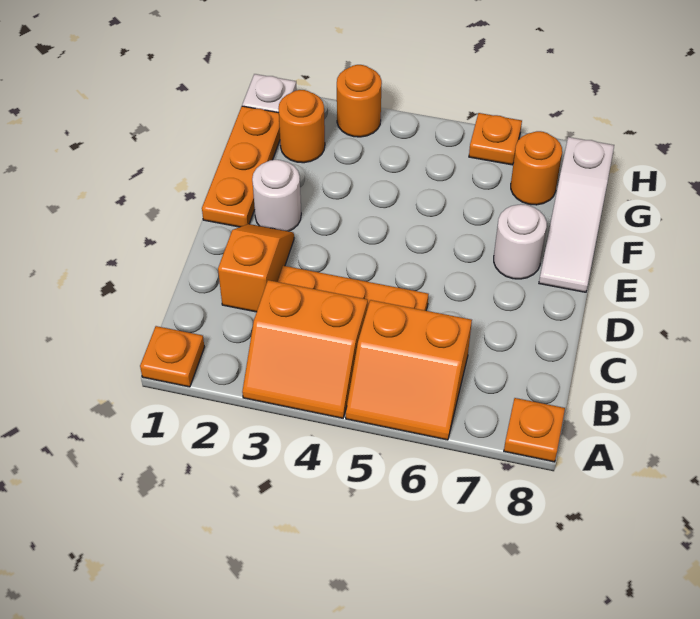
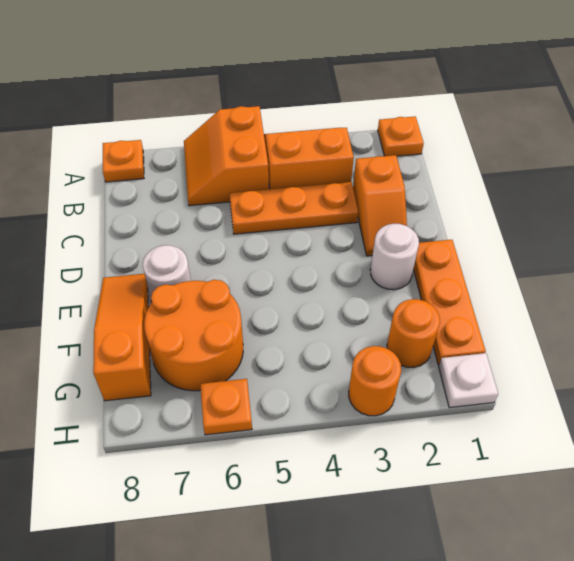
orange slope A5:B6 level 1 top B -> orange slope A5:B6 level 1 top 5
white slope E8:G8 level 1 top G -> orange slope E8:G8 level 1 top G
orange round brick G7 level 1 -> orange round brick F6:G7 level 1

